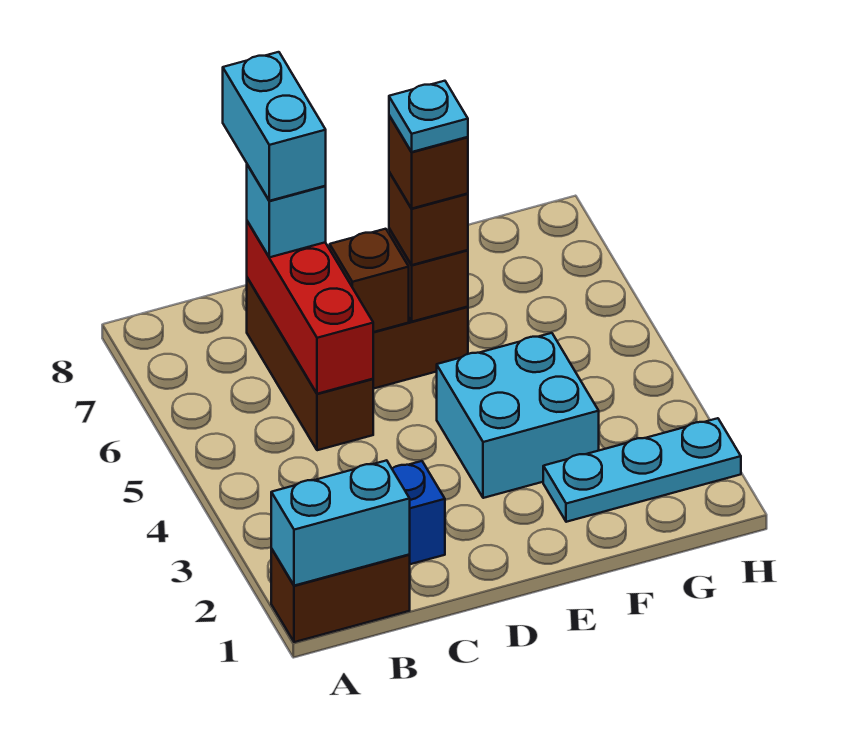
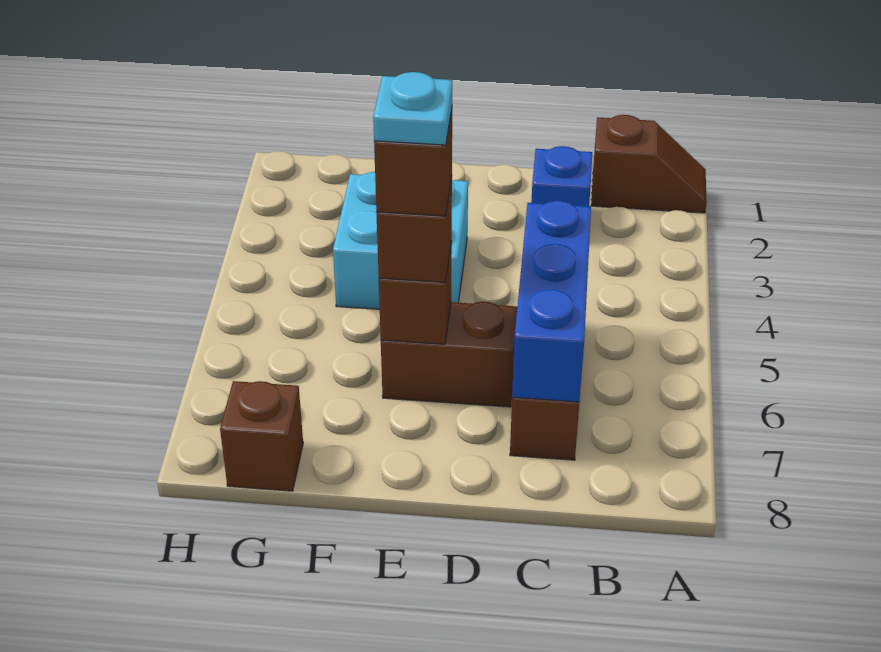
brown brick A1:B1 level 1 -> brown slope A1:B1 level 1 top B
cyan brick A1:B1 level 2 -> none
red brick C5:C7 level 2 -> blue brick C5:C7 level 2
cyan brick C7 level 3 -> none
cyan brick C7:C8 level 4 -> none
brown brick D6 level 2 -> brown brick G8 level 1
cyan plate F2:H2 level 1 -> none

